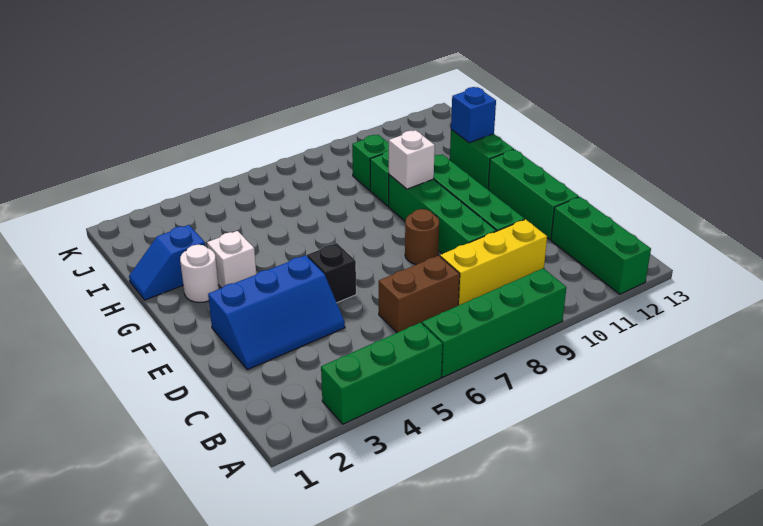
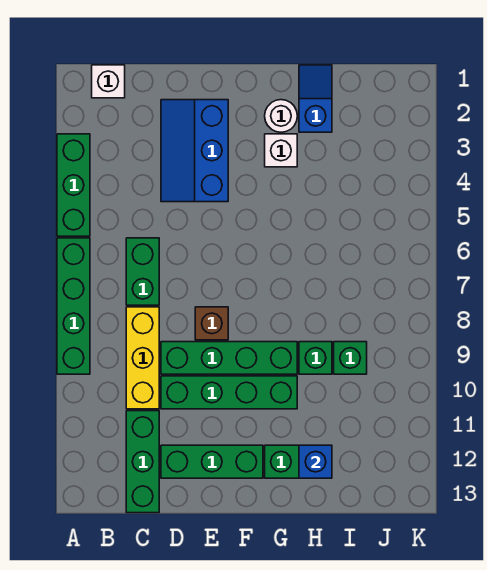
green brick A12:C12 level 1 -> green brick C11:C13 level 1
brown brick C6:C7 level 1 -> green brick C6:C7 level 1
black brick E5 level 1 -> none
brown round brick E8 level 1 -> brown brick E8 level 1
white brick G9 level 2 -> white brick B1 level 1

